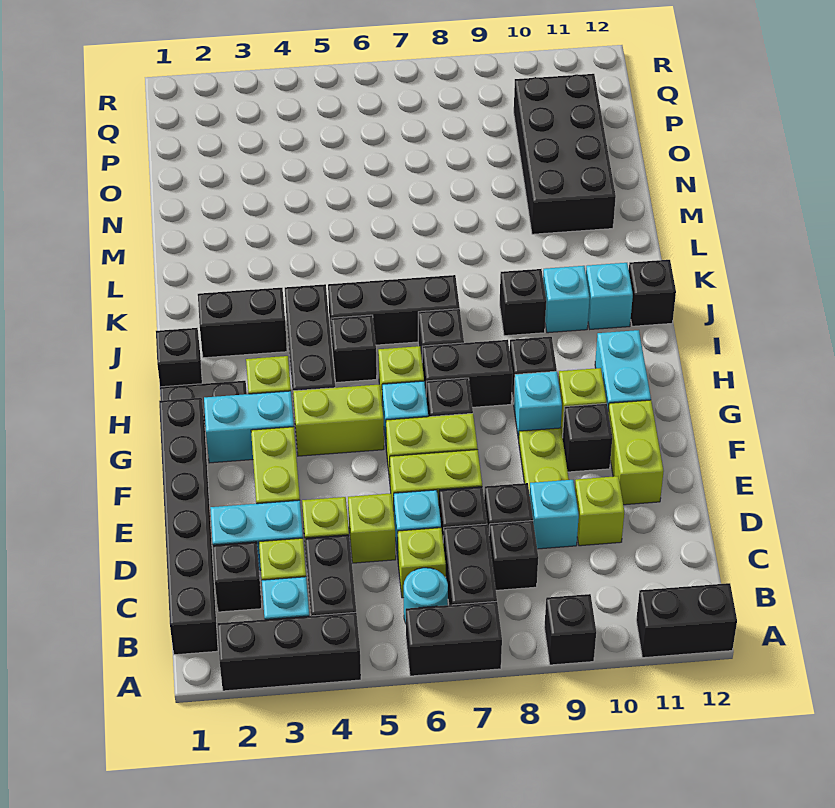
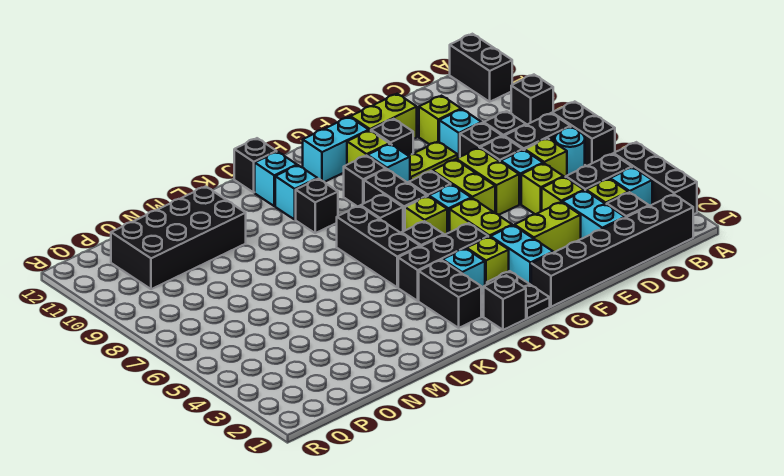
none -> cyan brick I3 level 1

